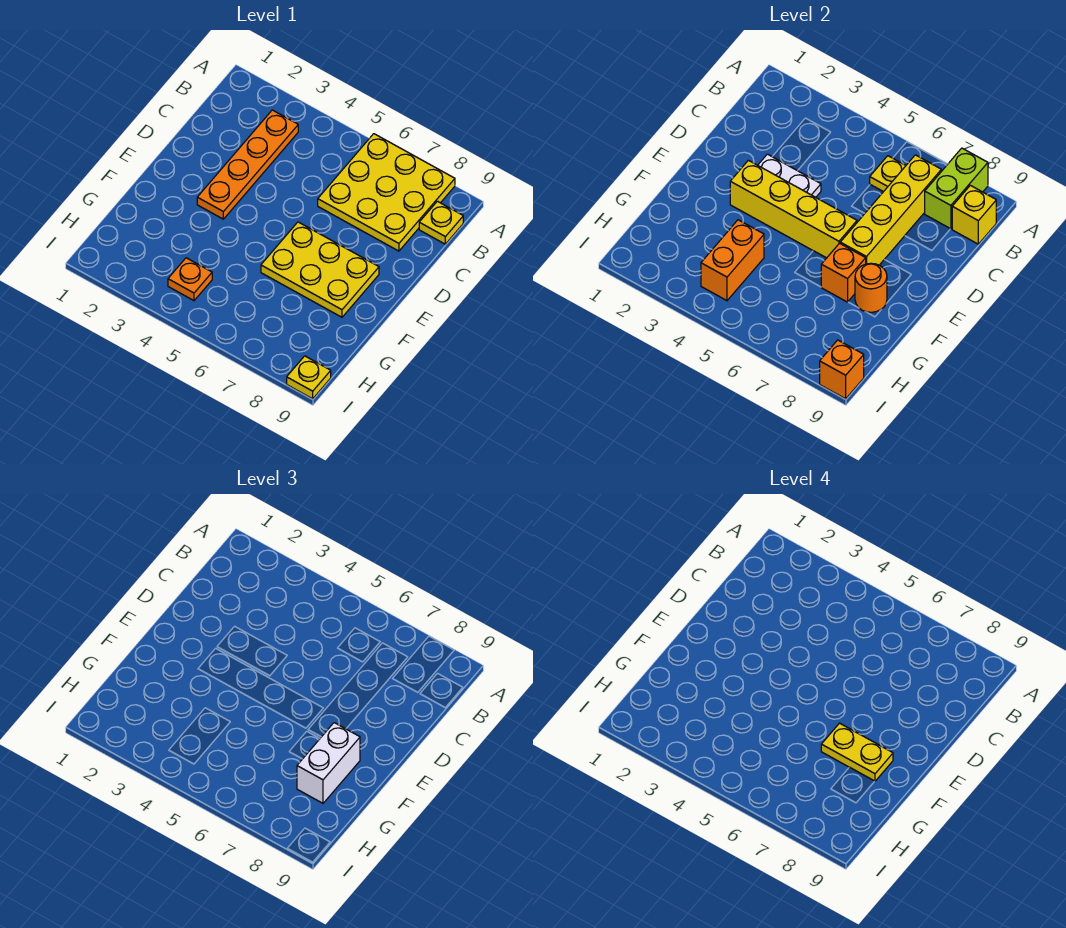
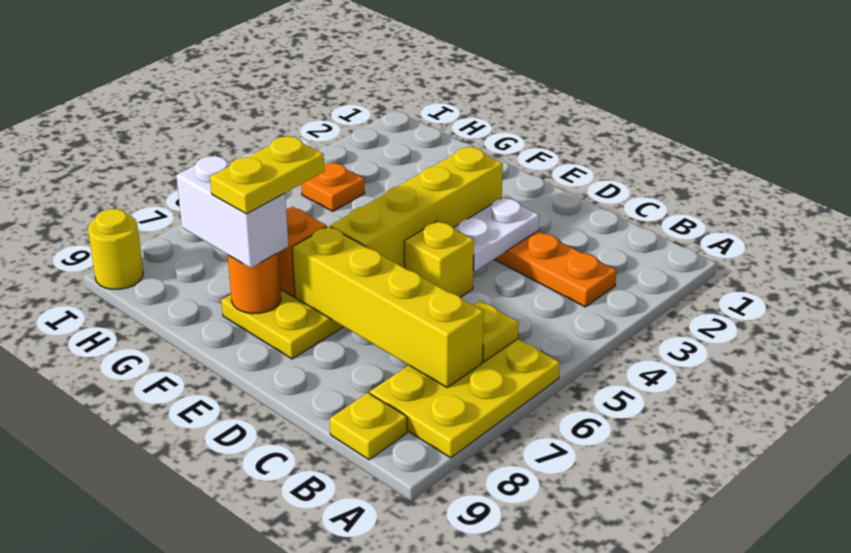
yellow plate A6:C8 level 1 -> yellow plate A6:B8 level 1
lime brick A8:B8 level 2 -> none
yellow brick B9 level 2 -> yellow brick D5 level 1
orange brick G4:H4 level 2 -> none
yellow plate I9 level 1 -> yellow round brick I9 level 1
orange brick I9 level 2 -> none

